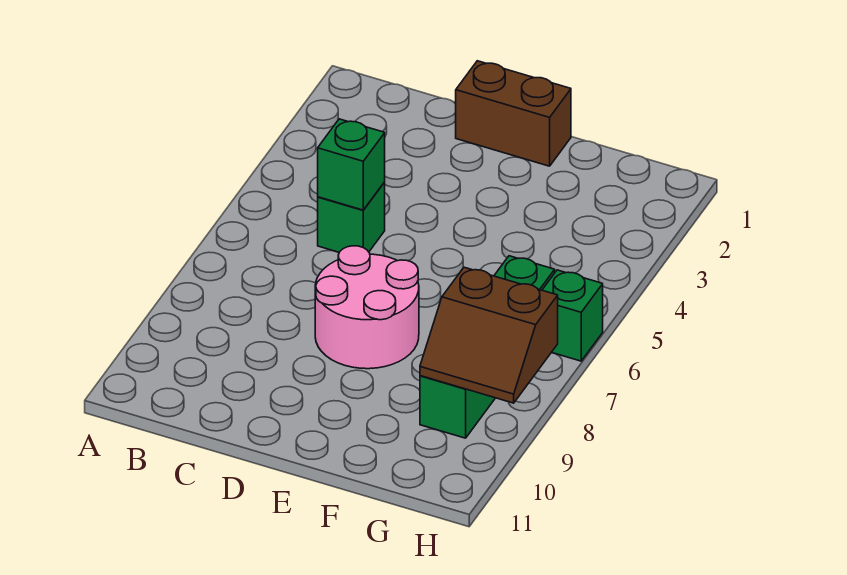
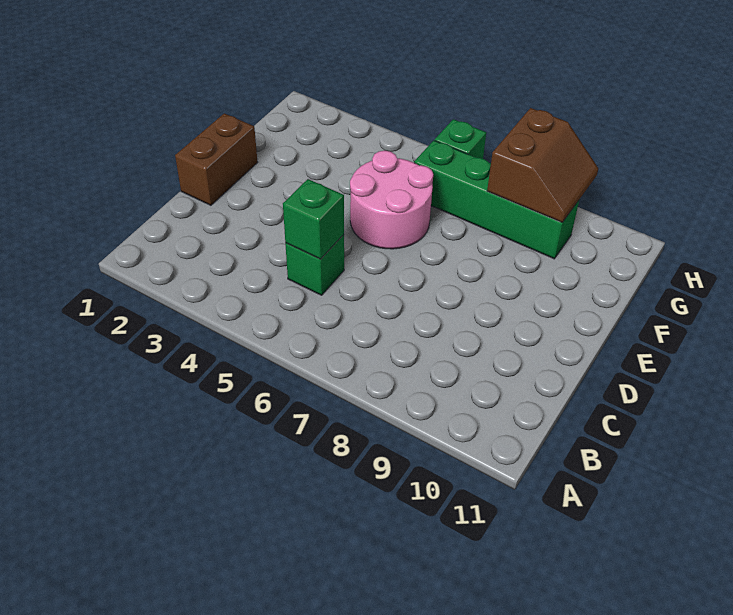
pink round brick D7:E8 level 1 -> pink round brick E5:F6 level 1

